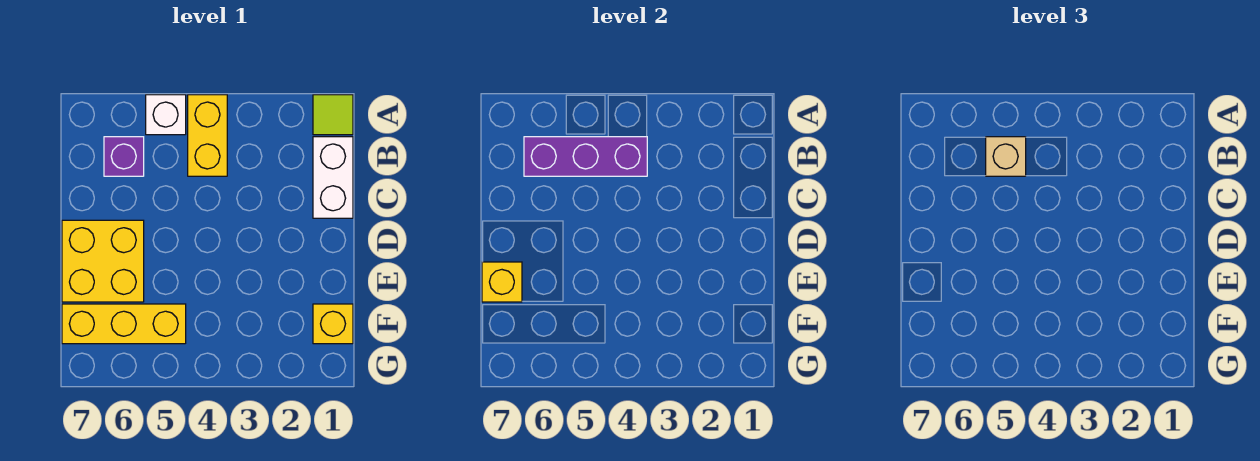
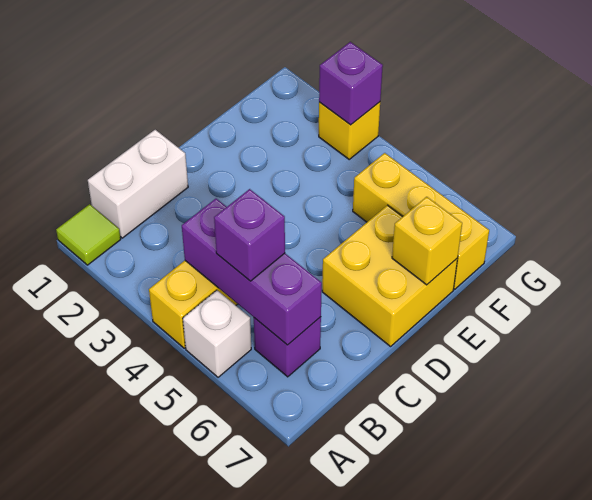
tan brick B5 level 3 -> purple brick B5 level 3
yellow brick F1 level 1 -> yellow brick G3 level 1
none -> purple brick G3 level 2

